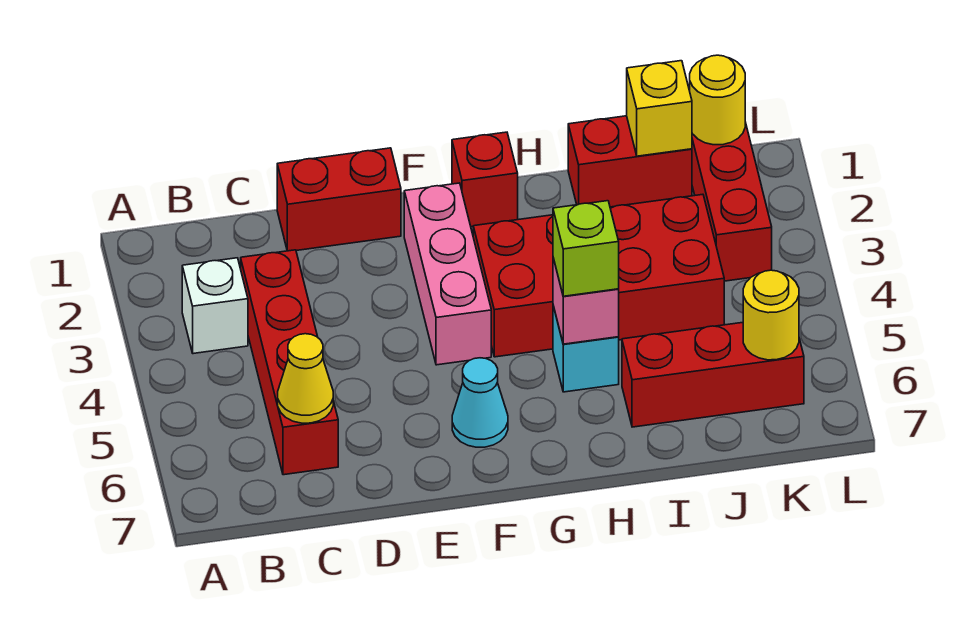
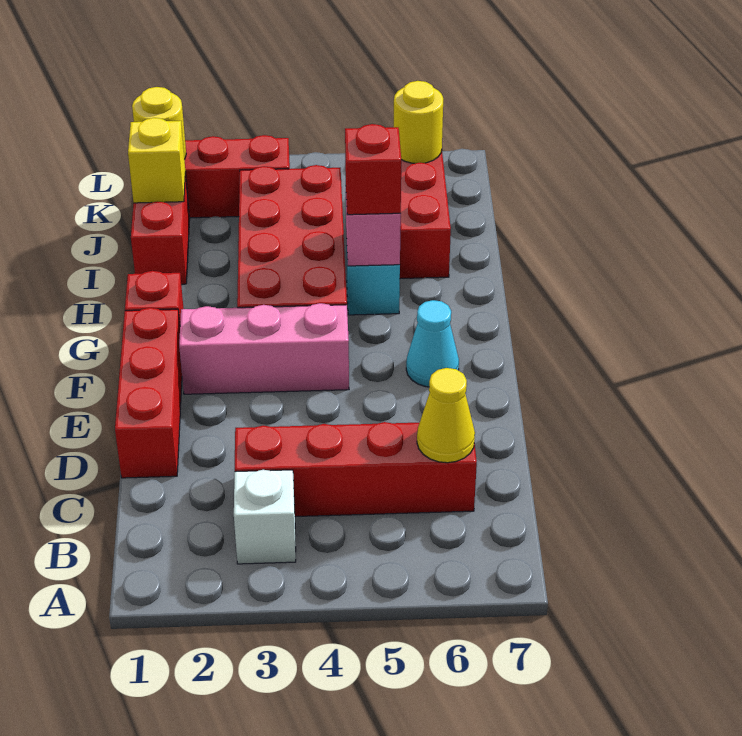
red brick D1:E1 level 1 -> red brick D1:F1 level 1
lime brick H5 level 3 -> red brick H5 level 3

